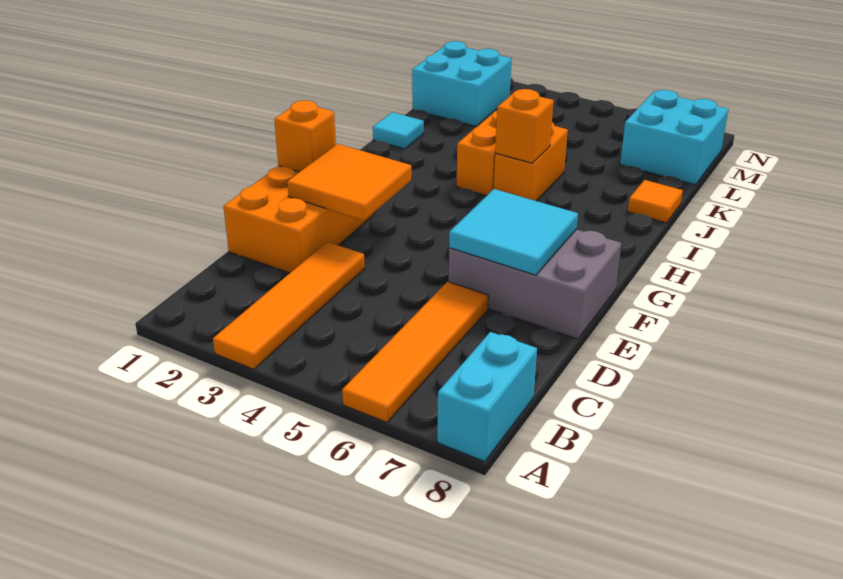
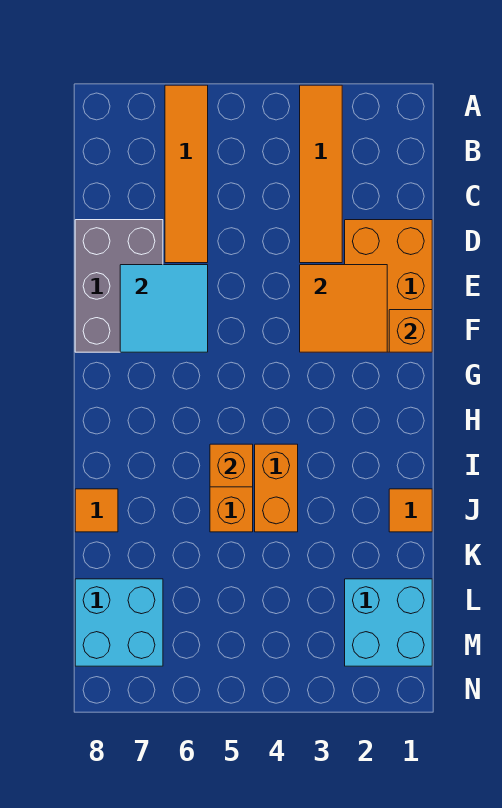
cyan brick A8:B8 level 1 -> none
grey brick E6:F8 level 1 -> grey brick D7:F8 level 1
cyan tile J1 level 1 -> orange tile J1 level 1

